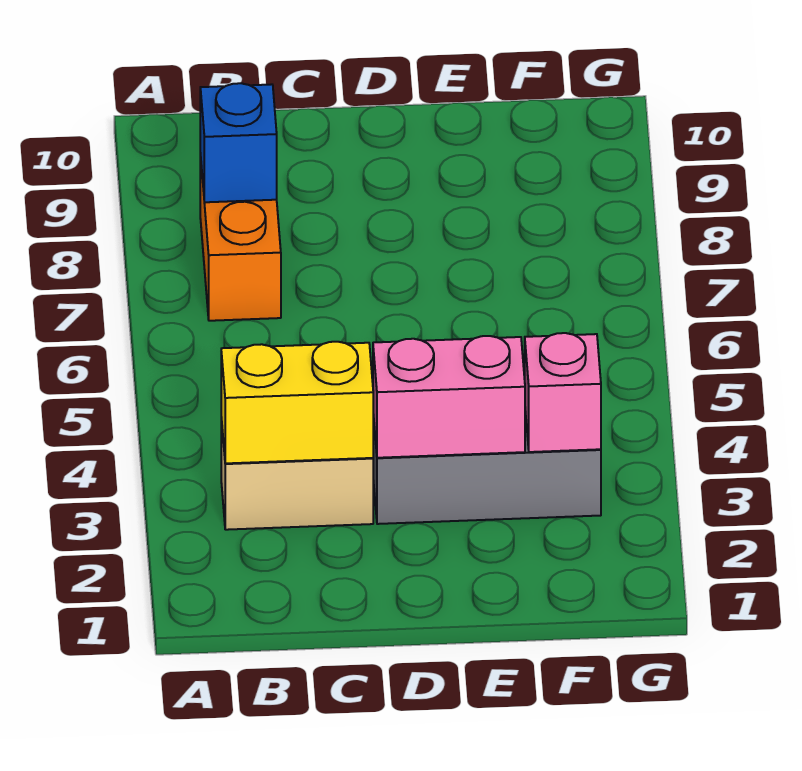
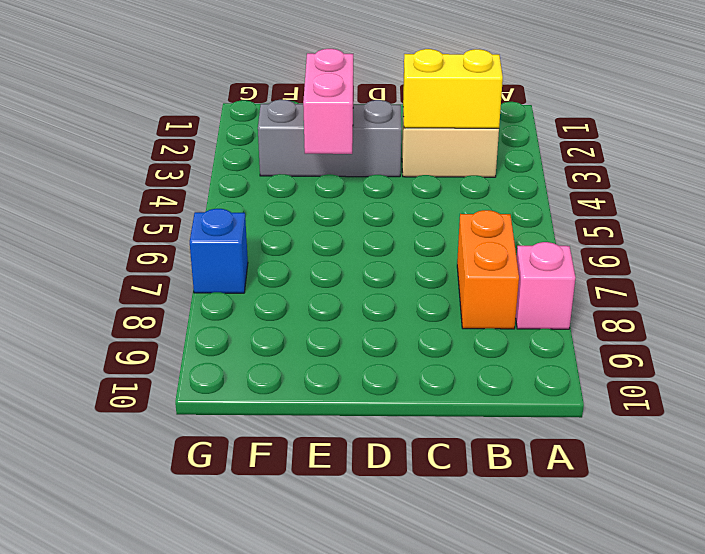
blue brick B8 level 2 -> blue brick G7 level 1
pink brick D3:E3 level 2 -> pink brick E3:E4 level 2
pink brick F3 level 2 -> pink brick A8 level 1

